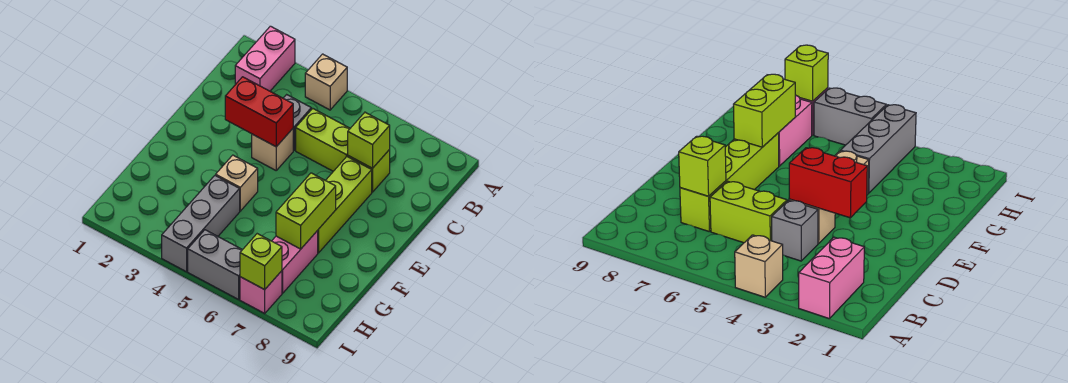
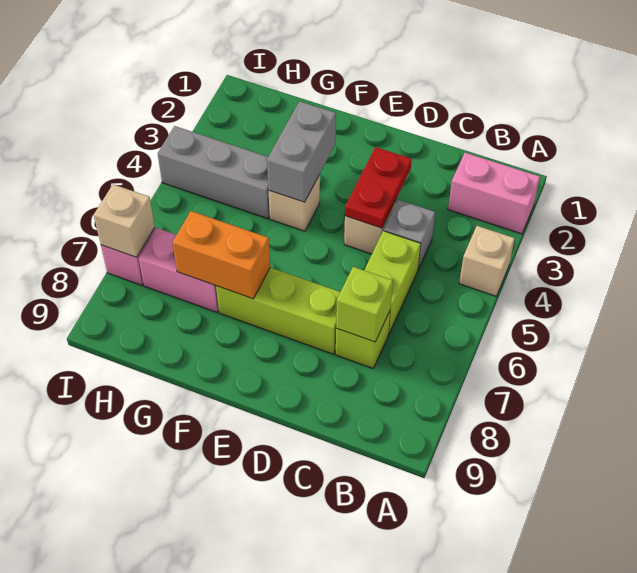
red brick D3:D4 level 2 -> red plate D3:D4 level 2
lime brick F7:G7 level 2 -> orange brick F7:G7 level 2
grey brick I5:I6 level 1 -> grey brick F3:F4 level 2
lime brick I7 level 2 -> tan brick I7 level 2

